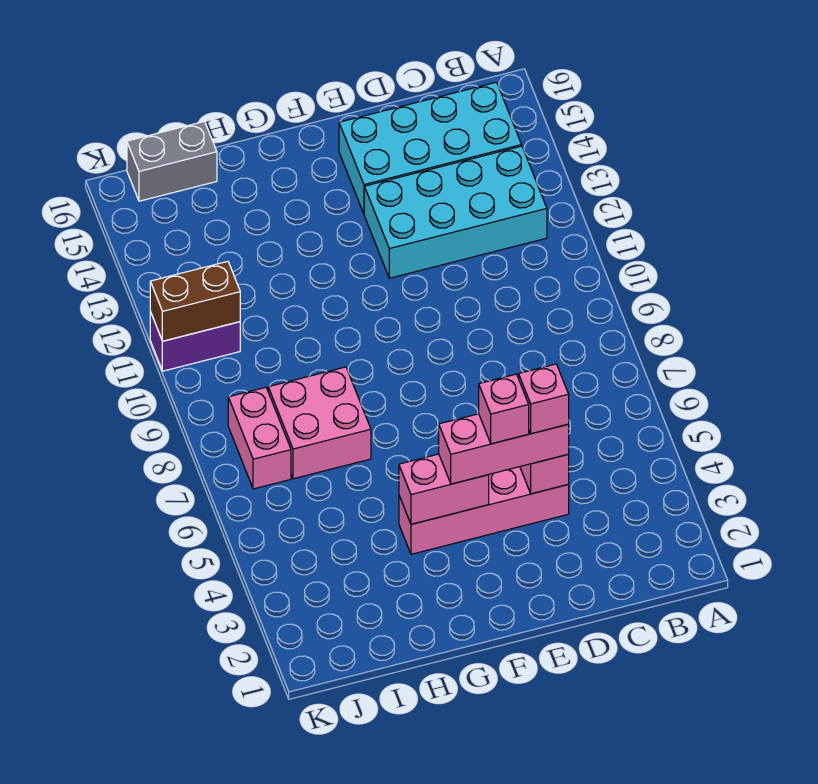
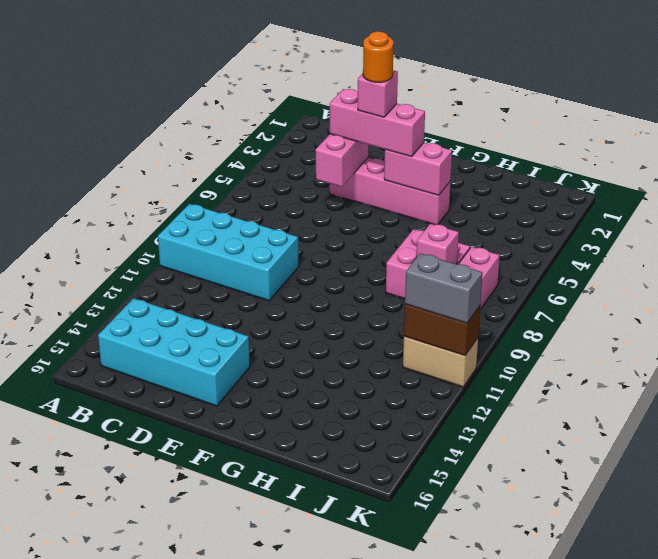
cyan brick B12:E13 level 1 -> cyan brick A9:D10 level 1
pink brick D4 level 4 -> pink brick I8 level 2
none -> orange round brick E4 level 5
grey brick I16:J16 level 1 -> grey brick J11:K11 level 3
purple brick J11:K11 level 1 -> tan brick J11:K11 level 1

